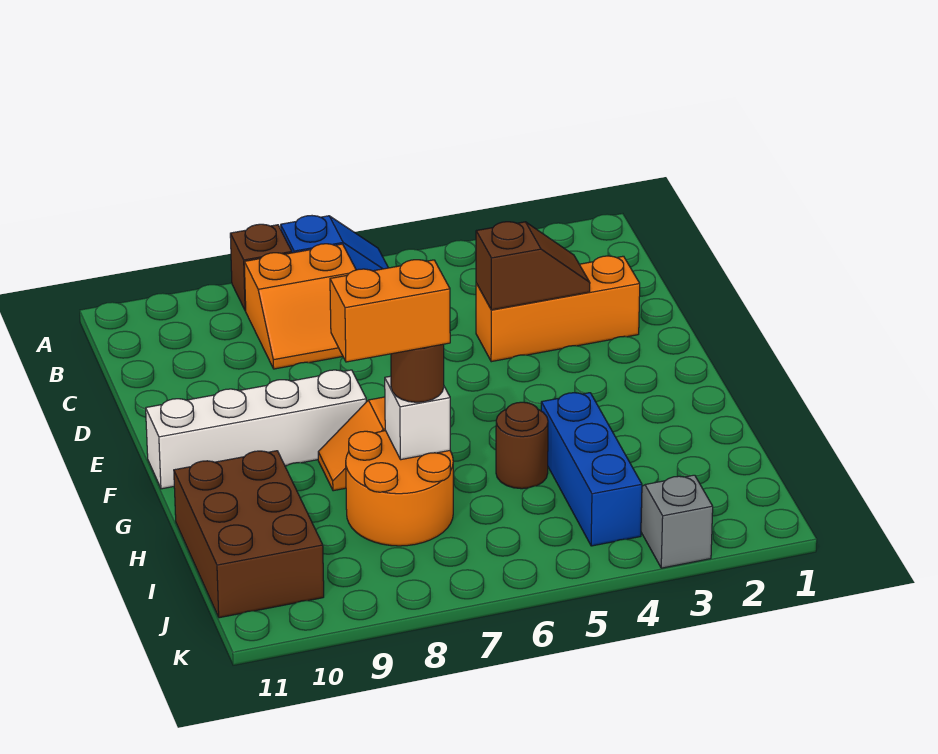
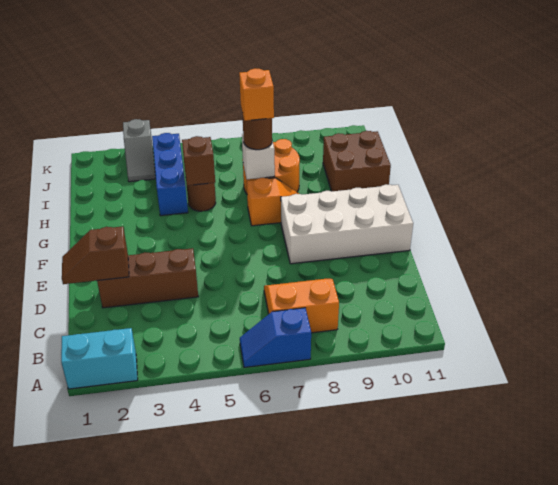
none -> cyan brick A1:A2 level 1
brown brick A8 level 1 -> brown brick H5 level 2
orange brick D2:D4 level 1 -> brown brick D2:D4 level 1
brown slope D3:D4 level 2 top 4 -> brown slope D1:D2 level 2 top 2
white brick F8:F11 level 1 -> white brick E8:F11 level 1
orange brick H7:H8 level 4 -> orange brick H7 level 4
brown brick H10:J11 level 1 -> brown brick H10:I11 level 1

